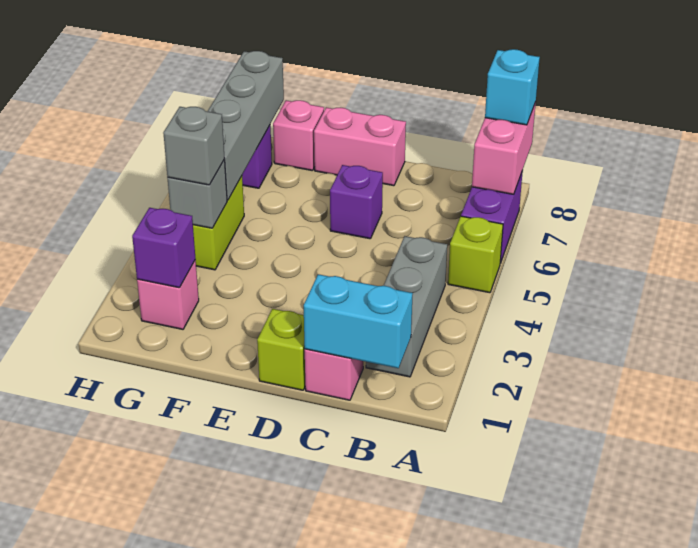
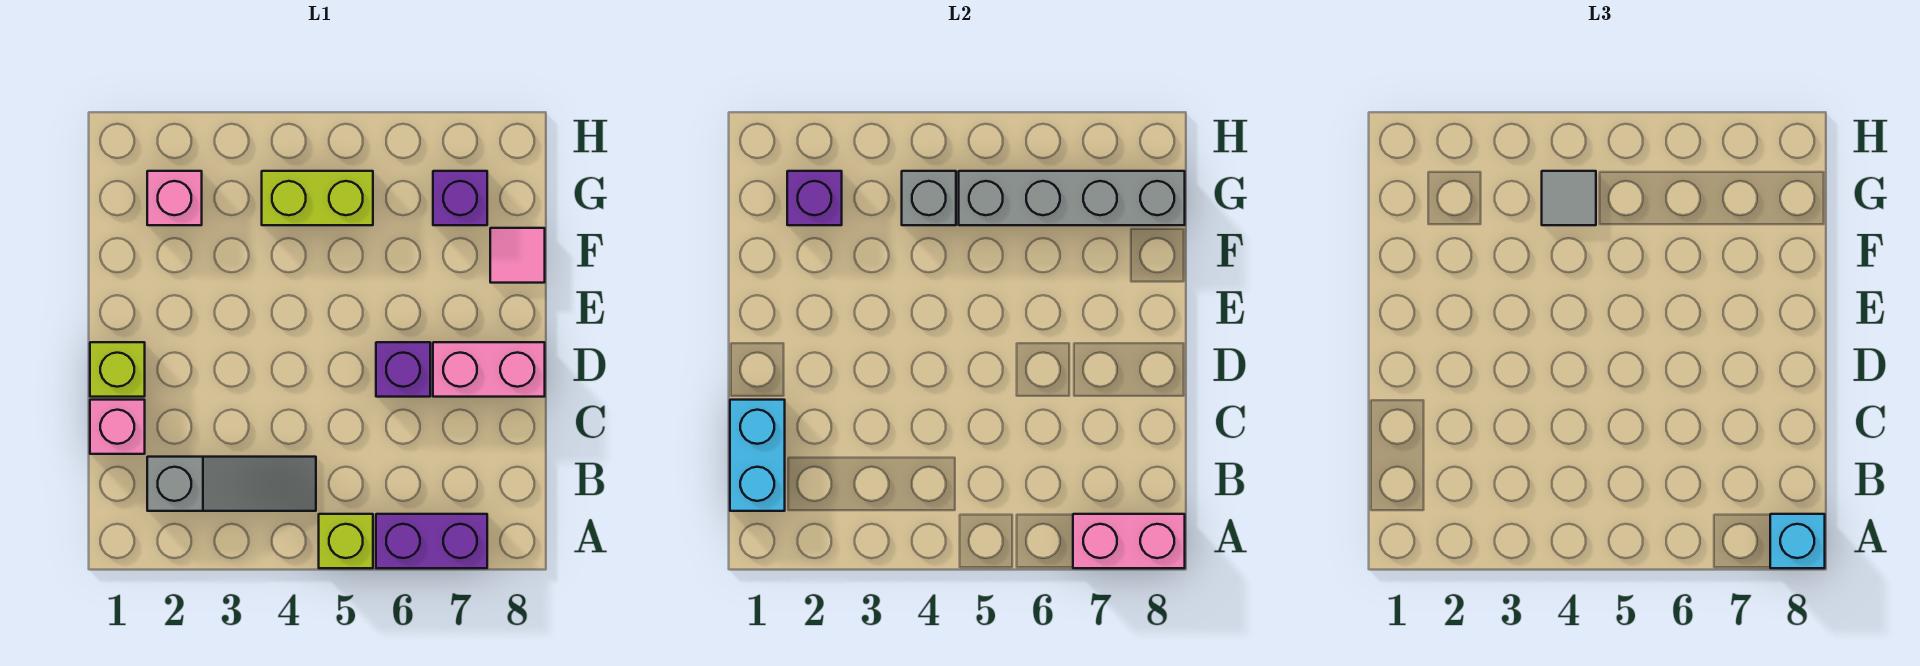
grey brick B2:B4 level 1 -> grey slope B2:B4 level 1 top 2
pink brick D8:E8 level 1 -> pink brick D7:D8 level 1
pink brick F8 level 1 -> pink tile F8 level 1
grey brick G4 level 3 -> grey tile G4 level 3

